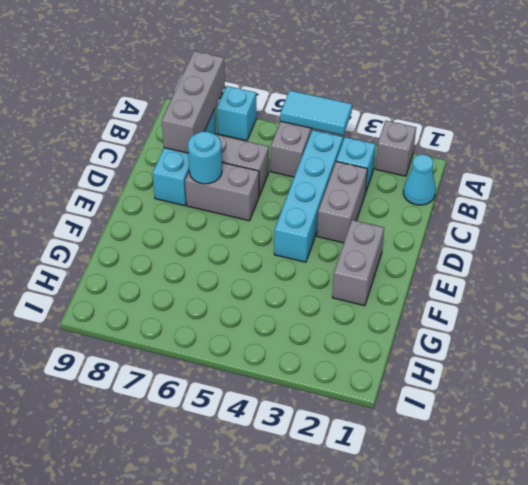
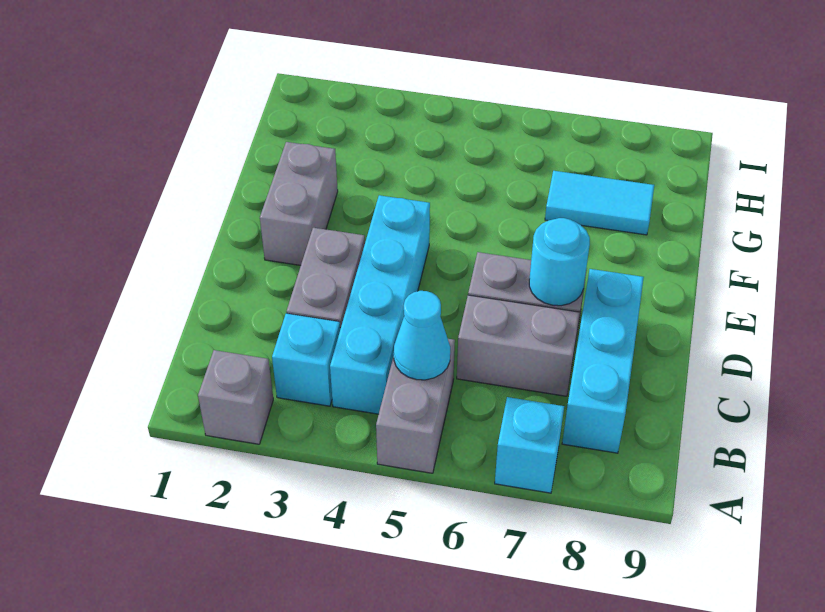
cyan tile A4:A5 level 2 -> cyan tile G7:G8 level 1
grey brick A8:C8 level 2 -> none
cyan cone B1 level 1 -> cyan cone B5 level 2

